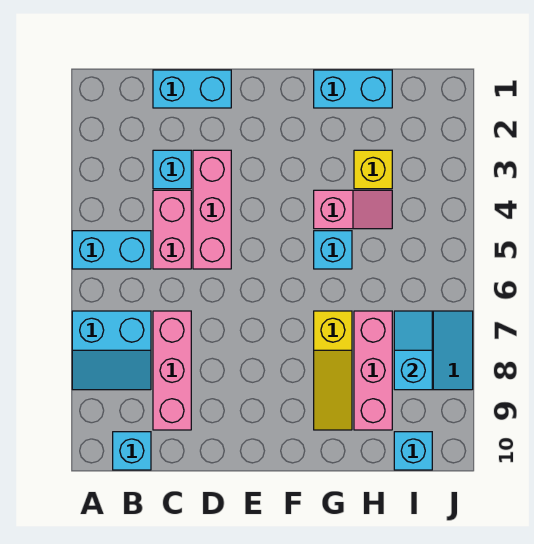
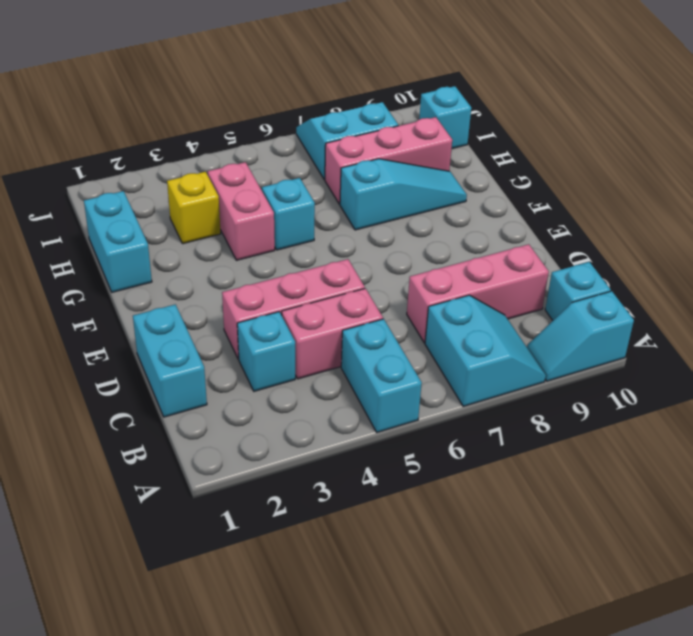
pink slope G4:H4 level 1 top G -> pink brick G4:H4 level 1
yellow slope G7:G9 level 1 top 7 -> cyan slope G7:G9 level 1 top 7
cyan slope I7:I8 level 2 top 8 -> cyan slope A9:A10 level 1 top 10

